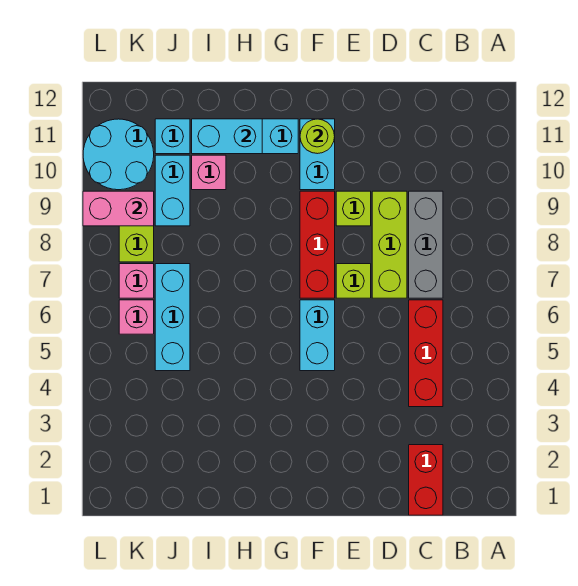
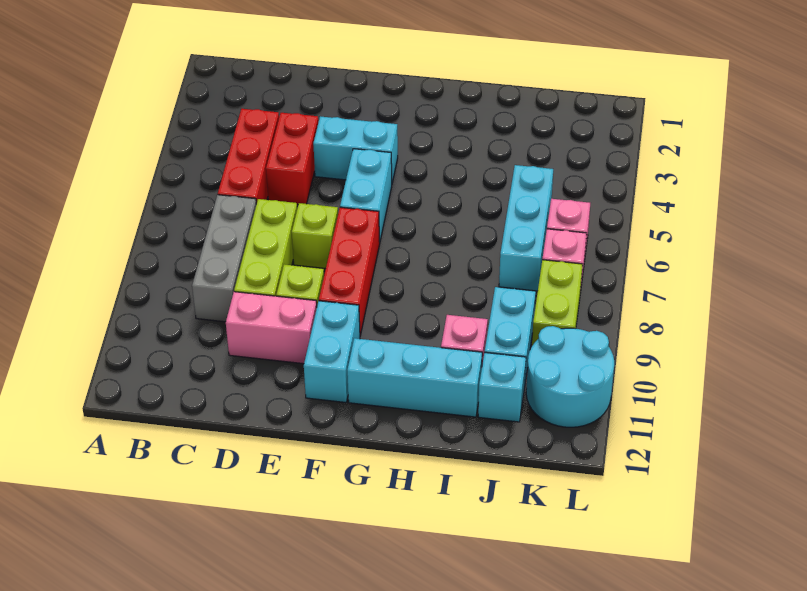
red brick C1:C2 level 1 -> red brick D4:D5 level 1
lime round brick F11 level 2 -> none
cyan brick H11:I11 level 2 -> cyan brick E4:F4 level 1
pink brick K9:L9 level 2 -> pink brick D10:E10 level 1

